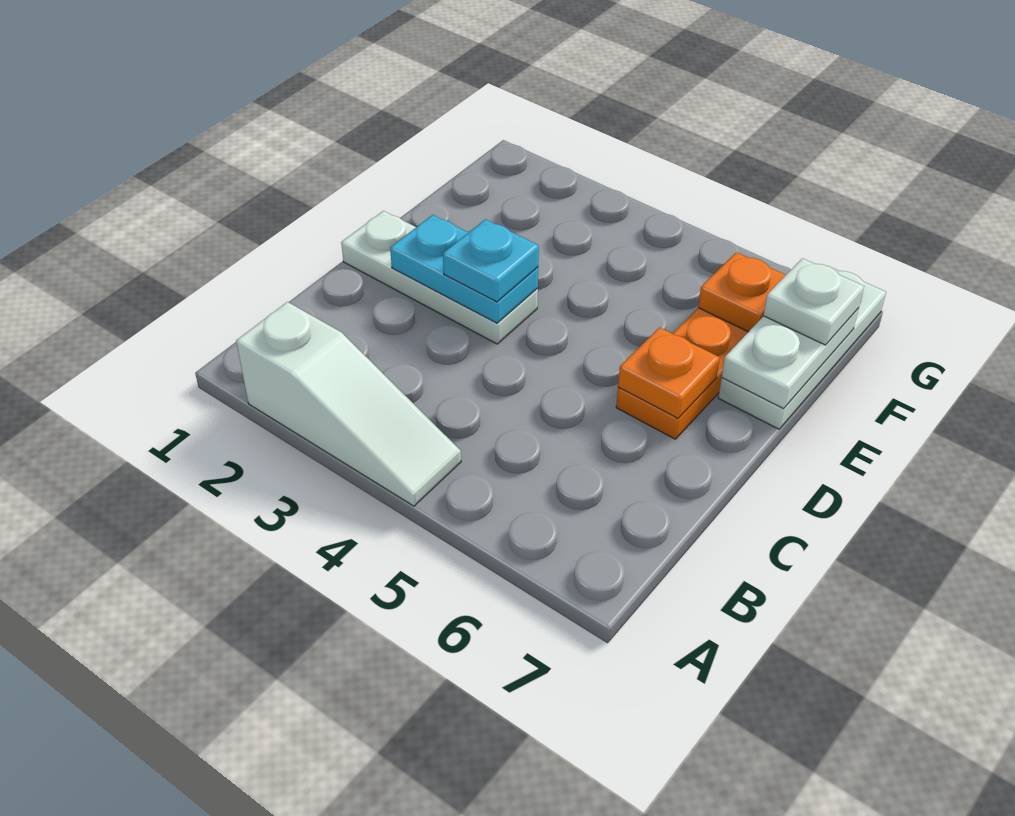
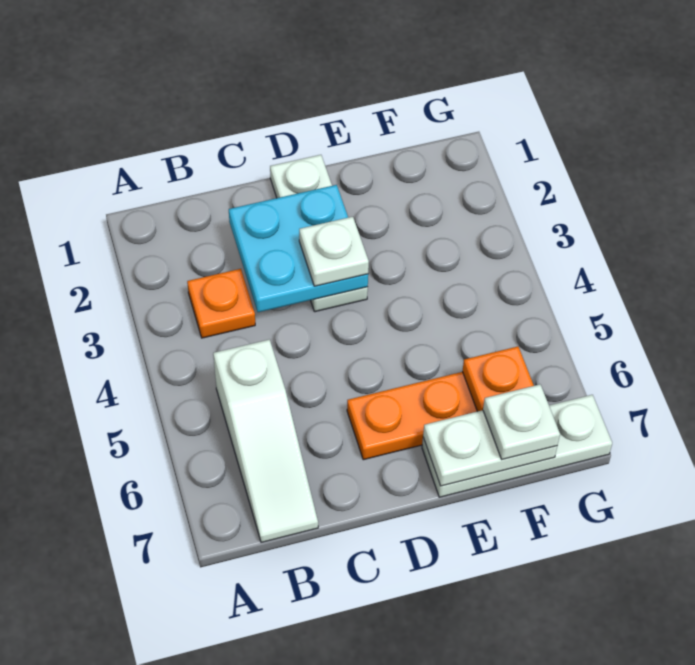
white slope A2:A4 level 1 top 2 -> white slope B5:B7 level 1 top 5
cyan plate D2:D3 level 2 -> cyan plate C2:D3 level 2
cyan plate D3 level 3 -> white plate D3 level 3
orange plate D6 level 2 -> orange plate B3 level 1

